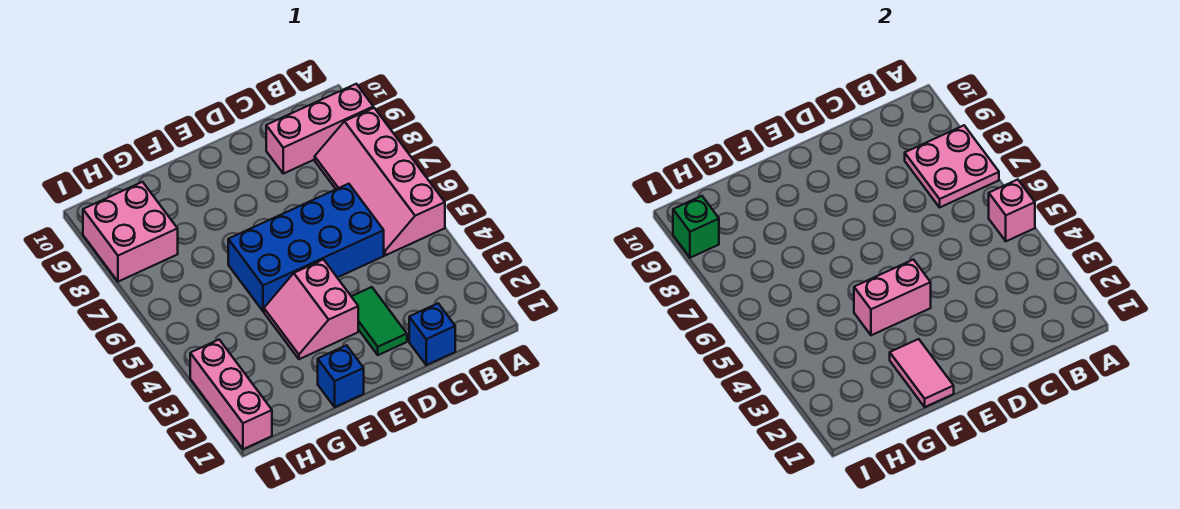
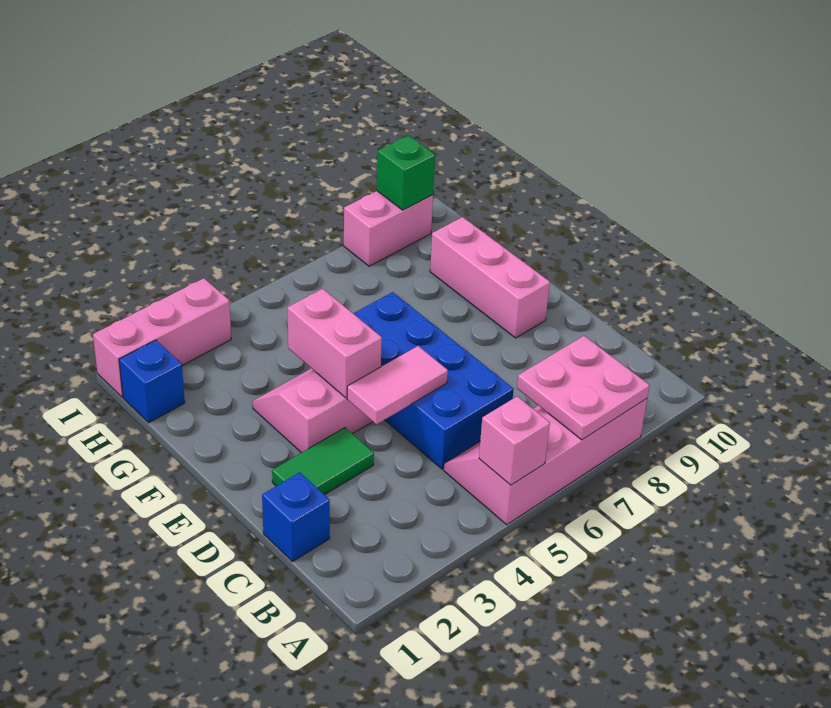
pink brick A9:C9 level 1 -> pink brick E9:G9 level 1
blue brick F1 level 1 -> blue brick H1 level 1
pink tile F1:F2 level 2 -> pink tile D4:D5 level 2
pink brick H8:I9 level 1 -> pink brick I8:I9 level 1

